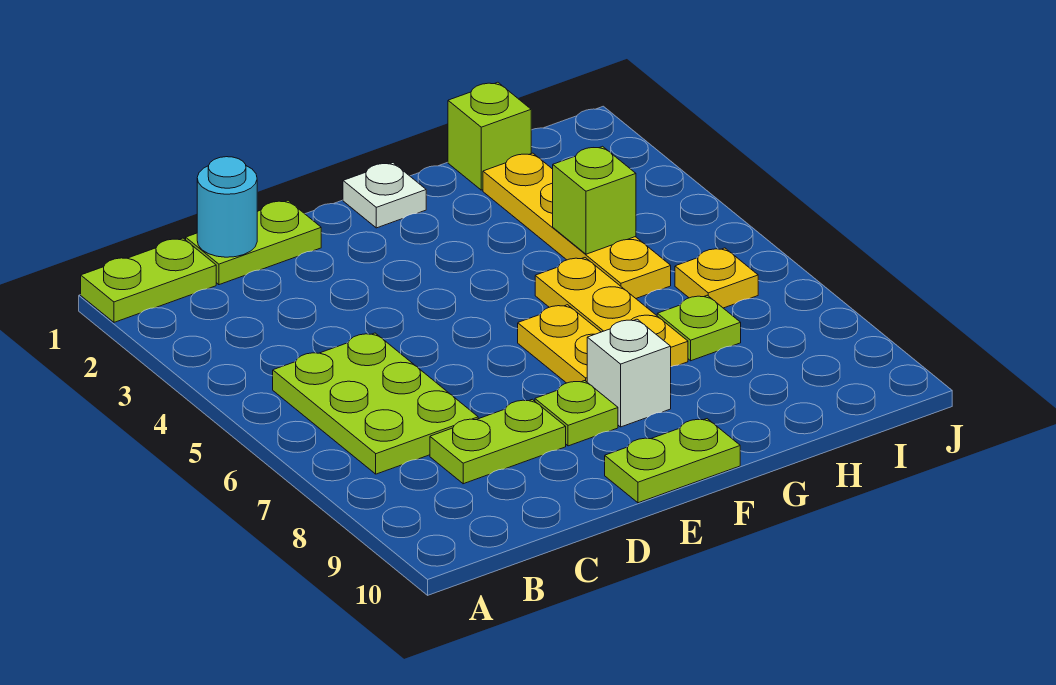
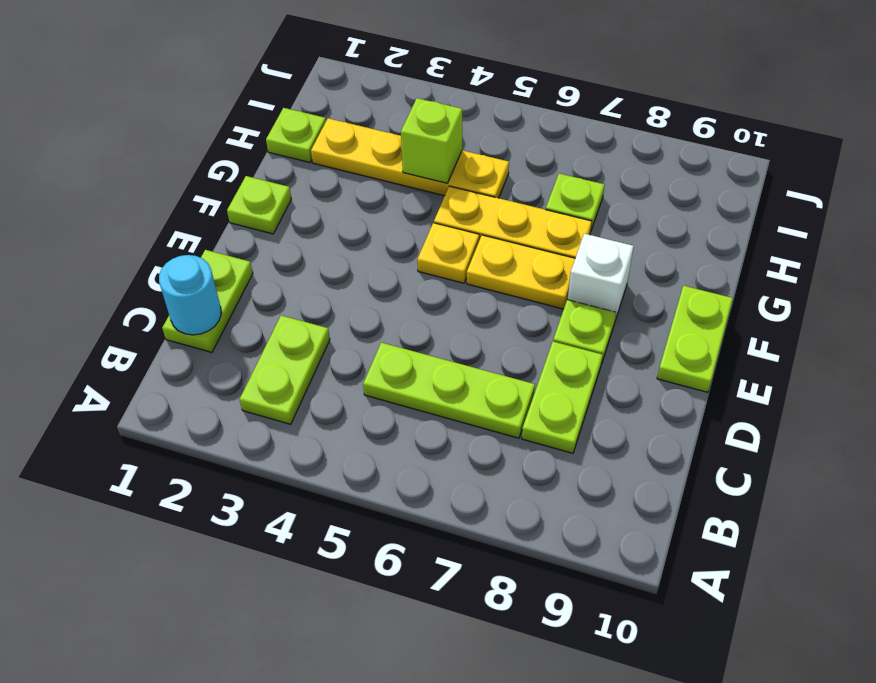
lime plate A1:B1 level 1 -> lime plate B3:C3 level 1
lime plate B5:C7 level 1 -> lime plate C5:C7 level 1
white plate F1 level 1 -> lime plate F1 level 1
lime brick H1 level 1 -> lime plate H1 level 1
yellow plate I6 level 1 -> yellow plate F5 level 1

